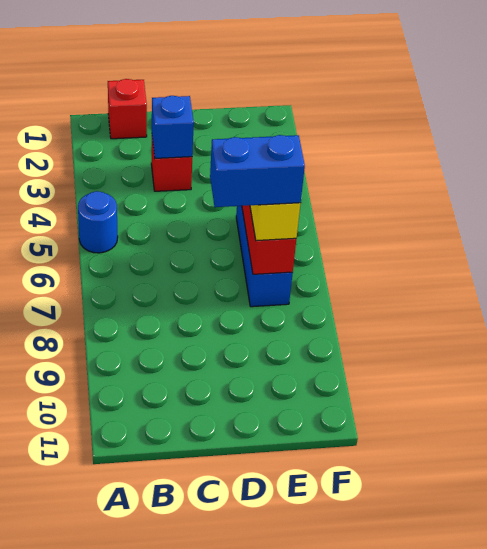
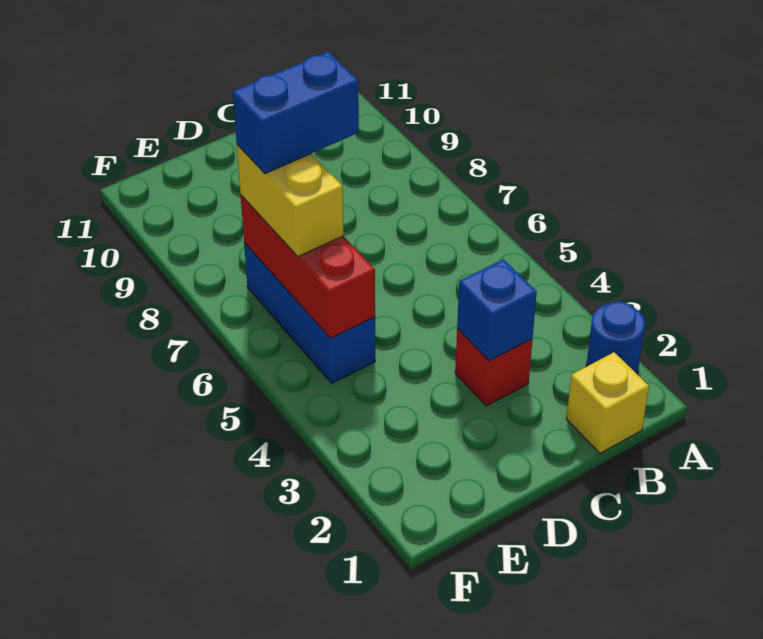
blue round brick A5 level 1 -> blue round brick A2 level 1
red brick B1 level 1 -> yellow brick B1 level 1

